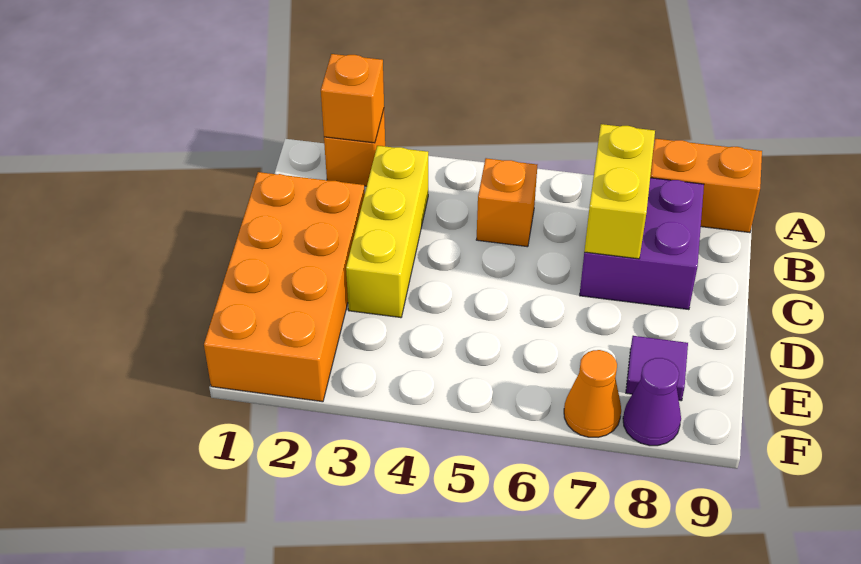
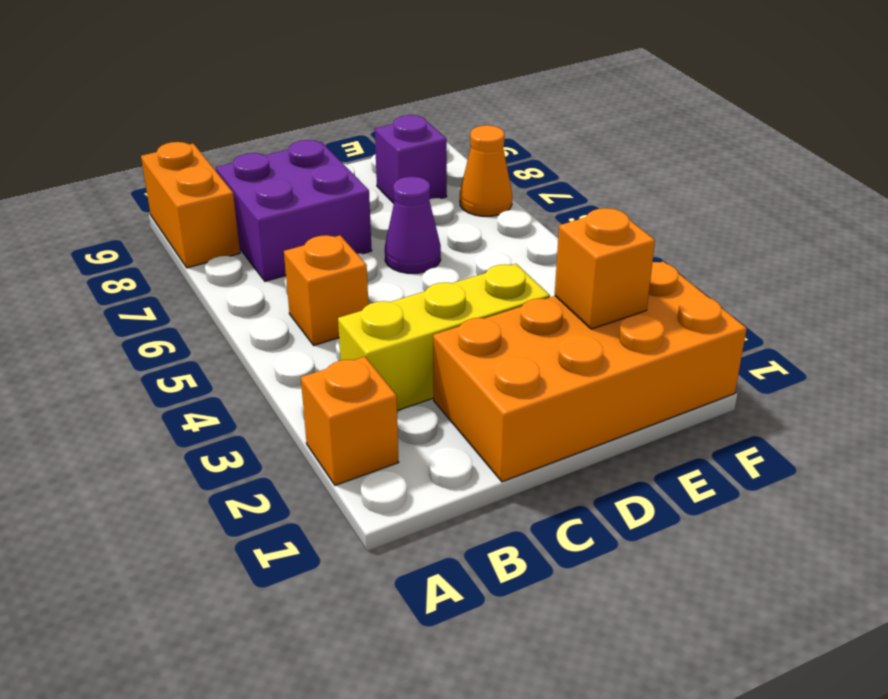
orange brick A2 level 2 -> orange brick E2 level 2
yellow brick B7:C7 level 2 -> none
purple tile E8 level 1 -> purple brick E8 level 1
purple cone F8 level 1 -> purple cone D6 level 1

